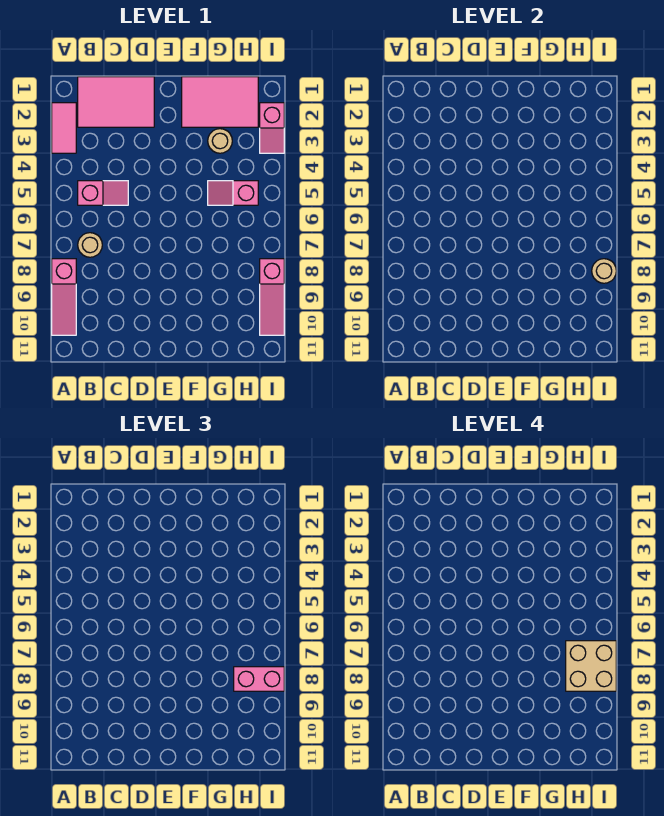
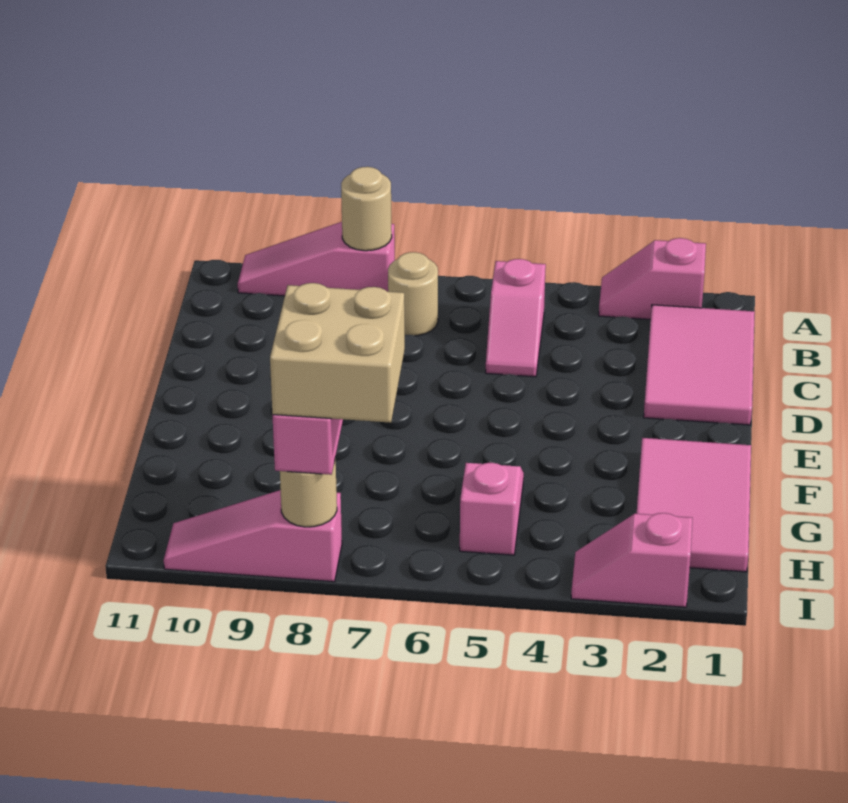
pink tile A2:A3 level 1 -> pink slope A2:A3 level 1 top 2
tan round brick G3 level 1 -> tan round brick A8 level 2

